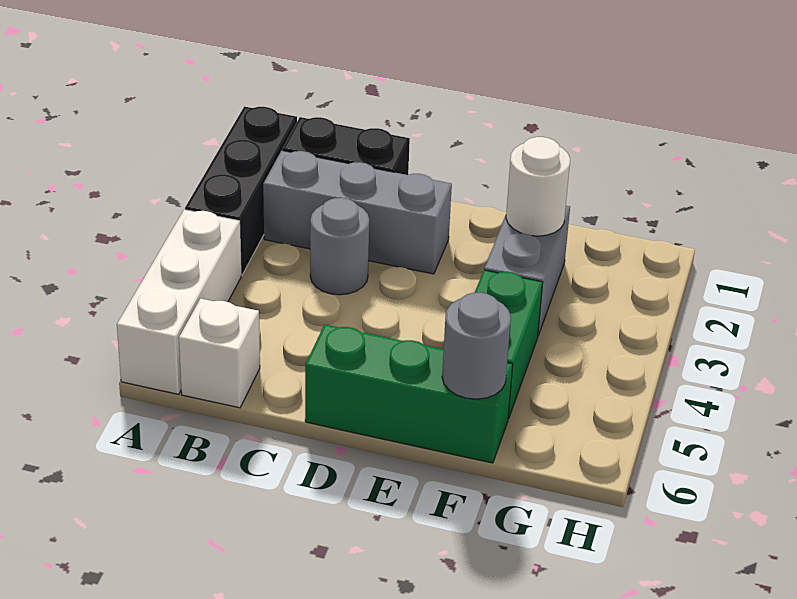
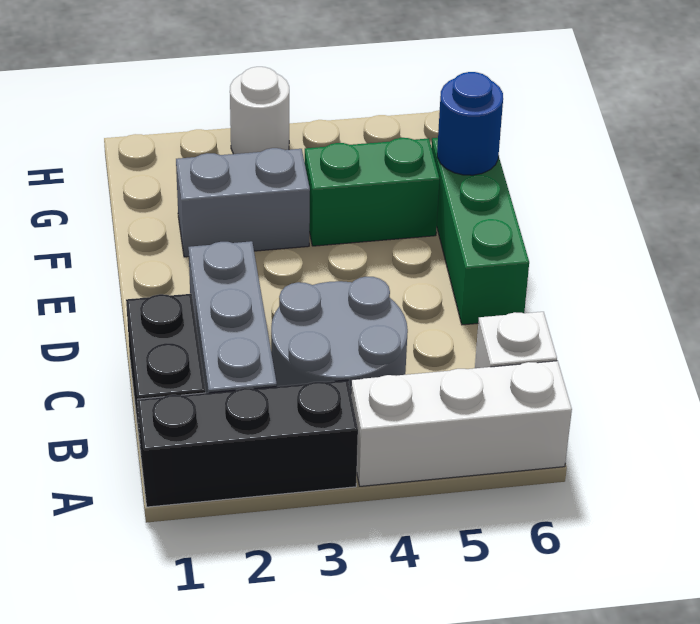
grey round brick C3 level 1 -> grey round brick B3:C4 level 1
white round brick F2 level 2 -> white round brick H3 level 1
grey round brick F6 level 2 -> blue round brick F6 level 2

